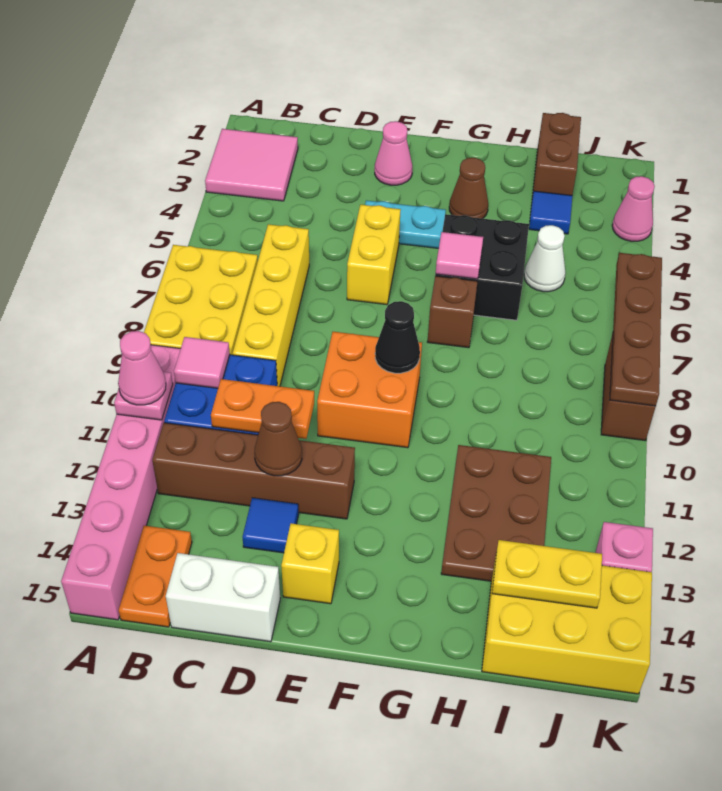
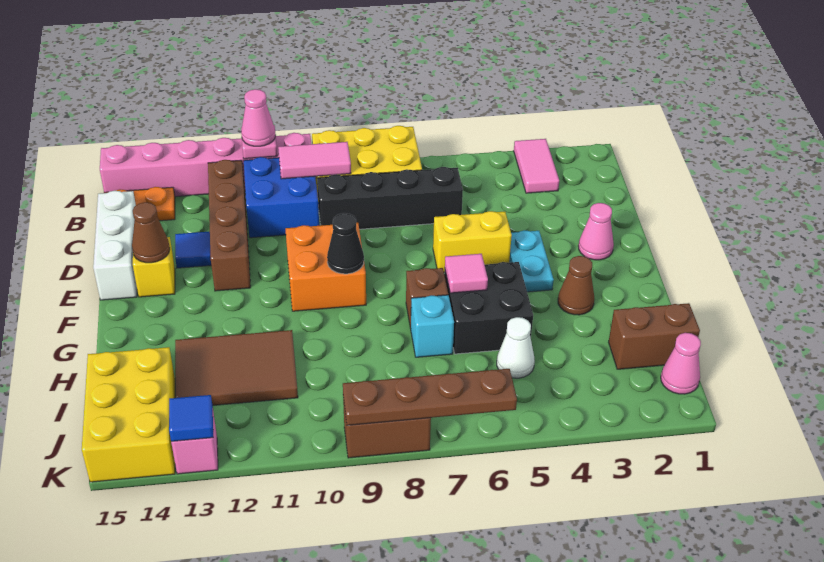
pink tile A2:B3 level 1 -> pink tile A3:B3 level 1
pink tile B10 level 2 -> pink tile B9:B10 level 2
yellow brick C6:C9 level 1 -> black brick C6:C9 level 1
orange plate C11:D11 level 2 -> none
white brick C15:D15 level 1 -> white brick C15:E15 level 1
brown cone D12 level 2 -> brown cone E14 level 2
none -> cyan brick H7 level 1
brown plate H11:I13 level 1 -> brown tile H11:I13 level 1
blue tile I3 level 1 -> blue tile K13 level 2
yellow plate I14:J14 level 2 -> none
pink cone K3 level 1 -> pink cone J1 level 1

